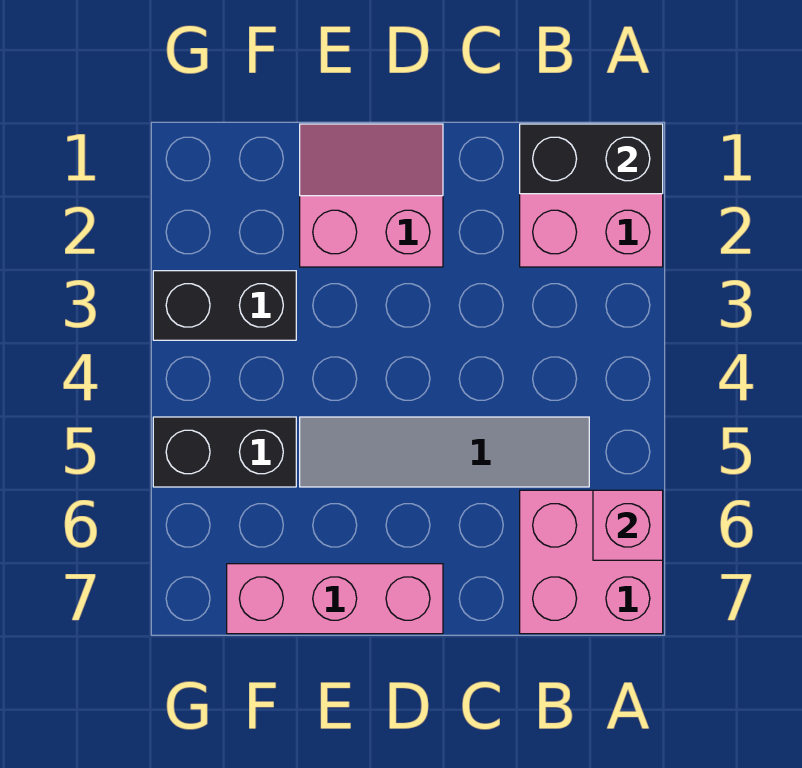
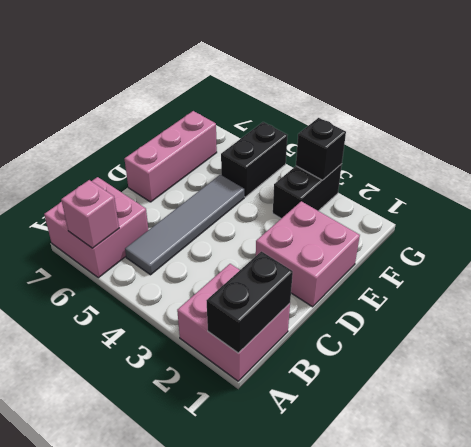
pink slope D1:E2 level 1 top 2 -> pink brick D1:E2 level 1
none -> black brick G3 level 2

